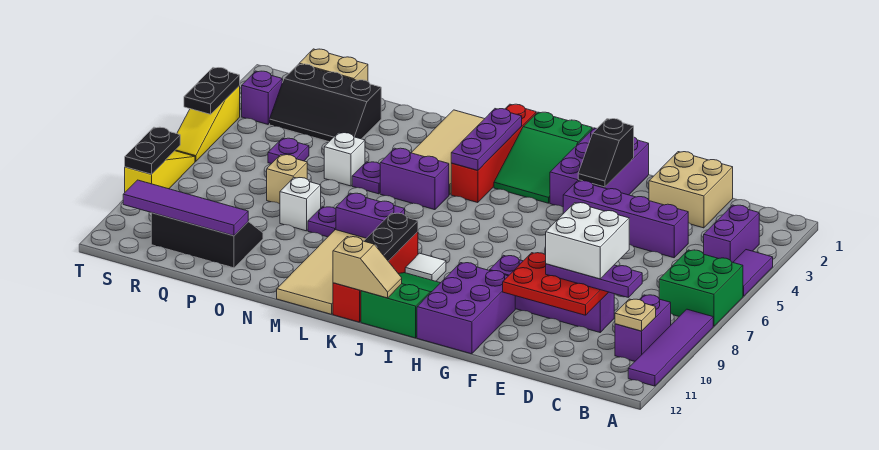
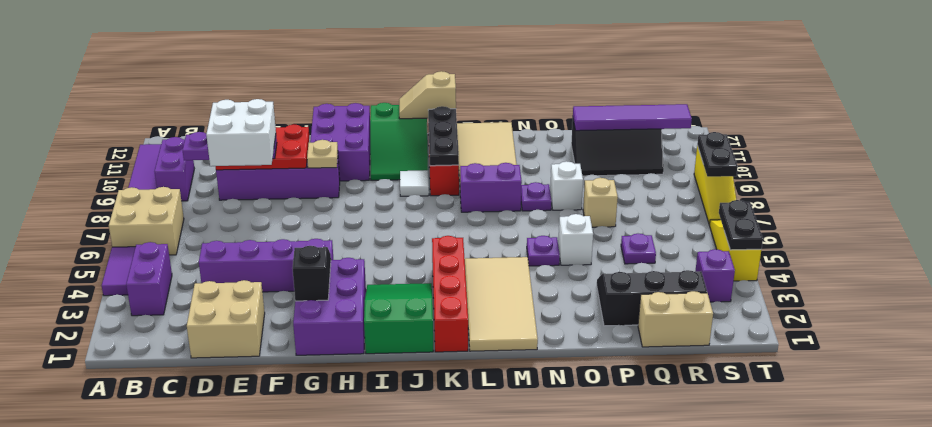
green brick A6:B7 level 1 -> tan brick A6:B7 level 1
tan plate B10 level 2 -> tan plate G9 level 2
purple plate K2:K4 level 2 -> none
purple brick L5:M5 level 1 -> none

